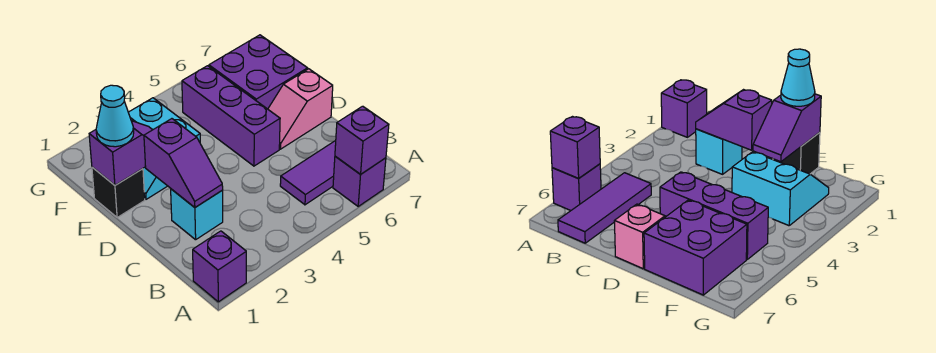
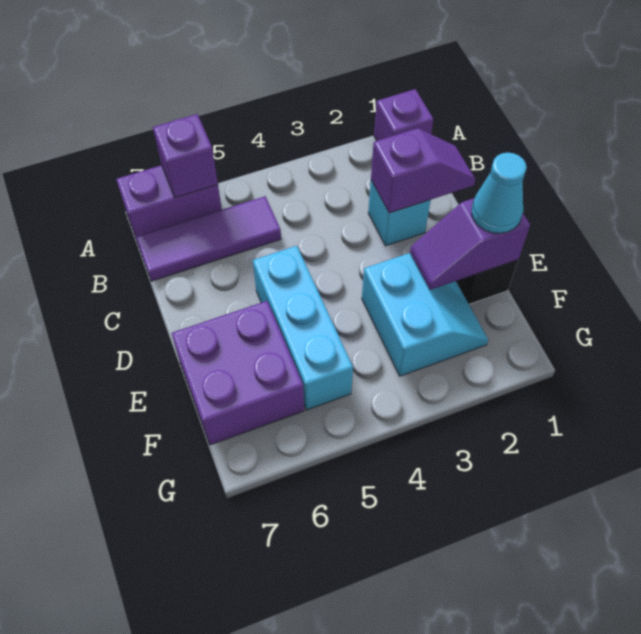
purple brick A6 level 1 -> purple brick A6:A7 level 1
purple slope C2:D2 level 2 top D -> purple slope C1:C2 level 2 top 2
purple brick D5:F5 level 1 -> cyan brick D5:F5 level 1
pink slope D6:D7 level 1 top 7 -> none

